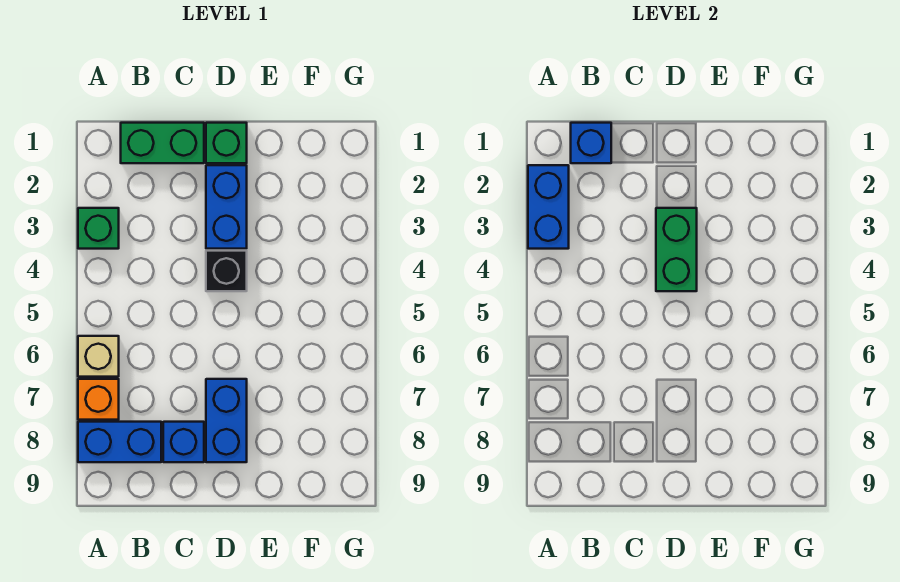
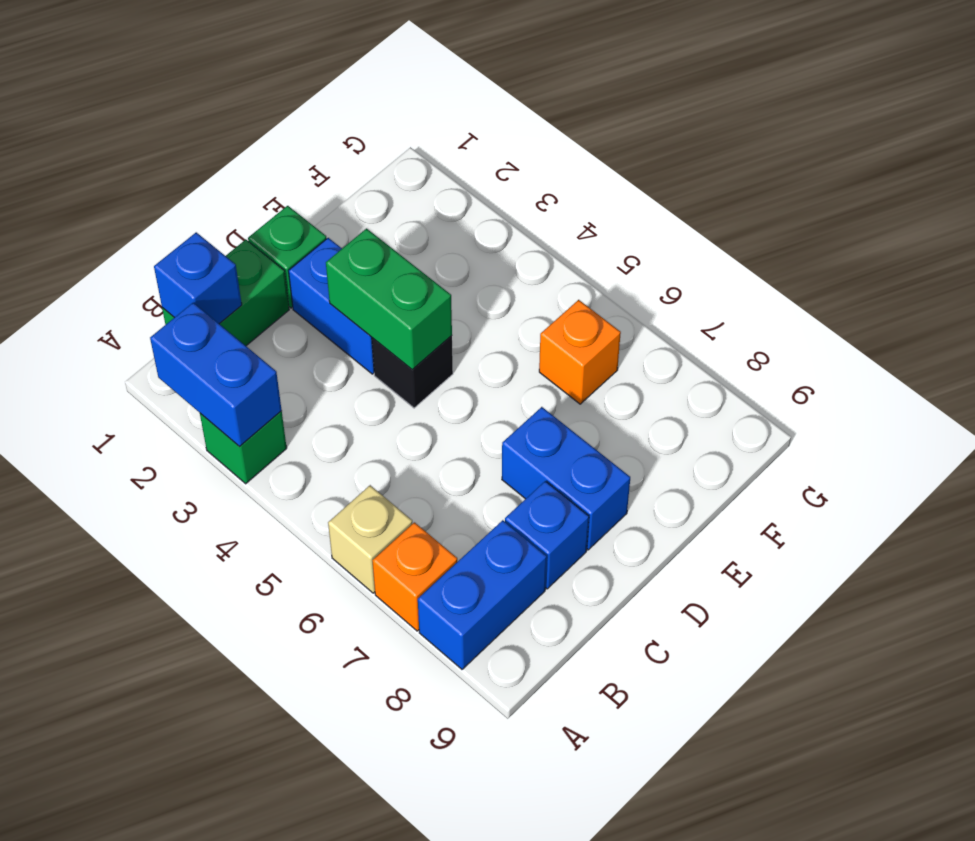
none -> orange brick F6 level 1

